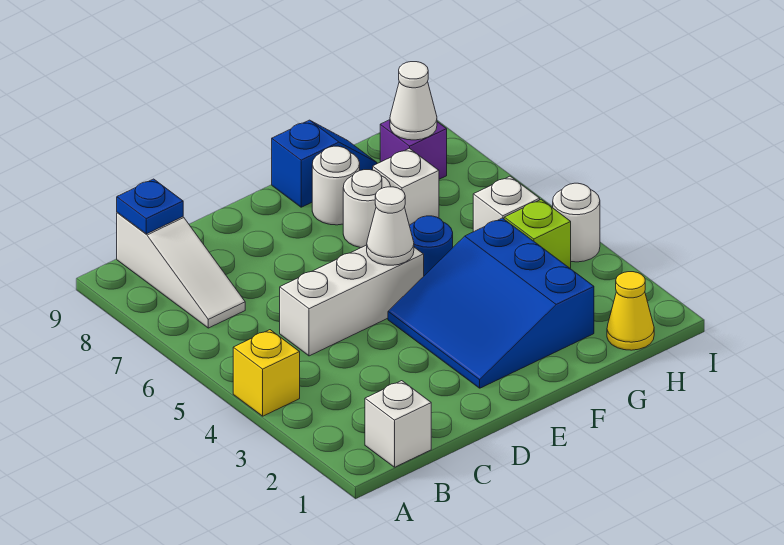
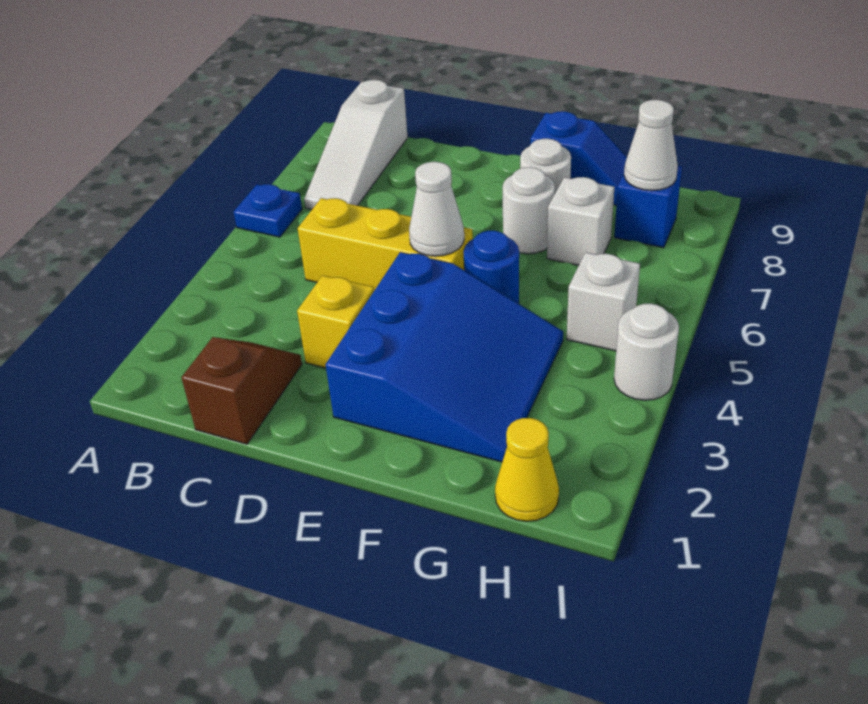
yellow brick A4 level 1 -> yellow brick D3 level 1
white brick B1 level 1 -> none
blue plate B9 level 2 -> blue plate A6 level 1
none -> brown slope C1:C2 level 1 top 1
white brick C5:E5 level 1 -> yellow brick C5:E5 level 1
blue slope E2:G4 level 1 top G -> blue slope E2:G4 level 1 top E
lime brick H4 level 1 -> none
purple brick H8 level 1 -> blue brick H8 level 1

